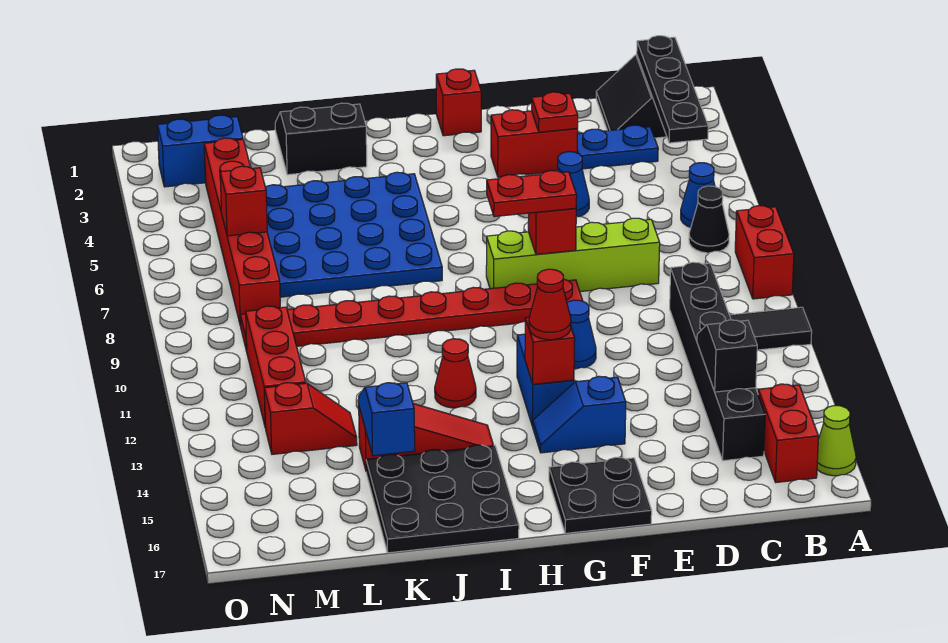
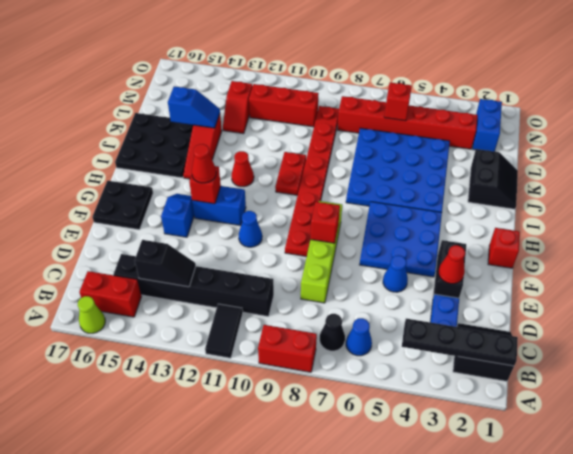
red brick E3:F3 level 1 -> black brick E3:F3 level 1
red plate E3 level 2 -> red cone E3 level 2
none -> blue plate F4:H6 level 1
red plate F8:G8 level 3 -> red plate I10:J10 level 1

